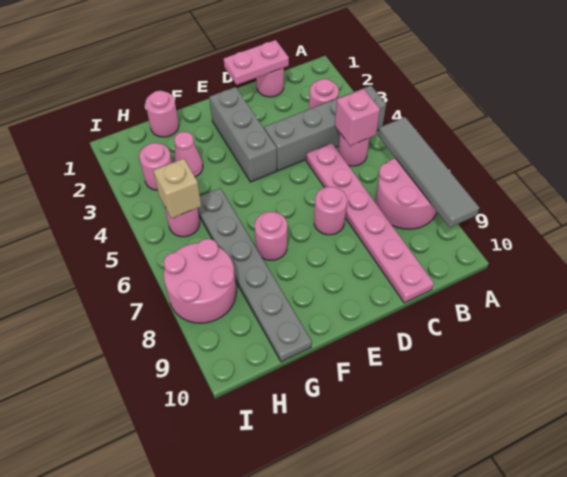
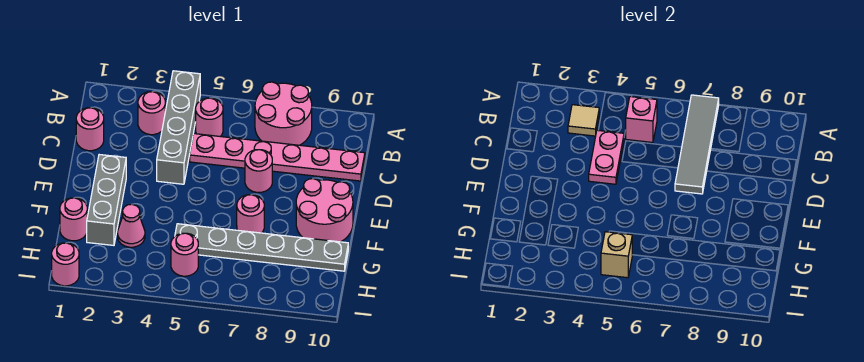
grey tile A6:A9 level 2 -> grey tile A7:D7 level 2
none -> tan tile B3 level 2
pink plate C1:D1 level 2 -> pink plate C4:D4 level 2
grey brick E2:E4 level 1 -> grey brick E2:G2 level 1
pink round brick H3 level 1 -> pink round brick I1 level 1
pink round brick H7:I8 level 1 -> pink round brick E9:F10 level 1

